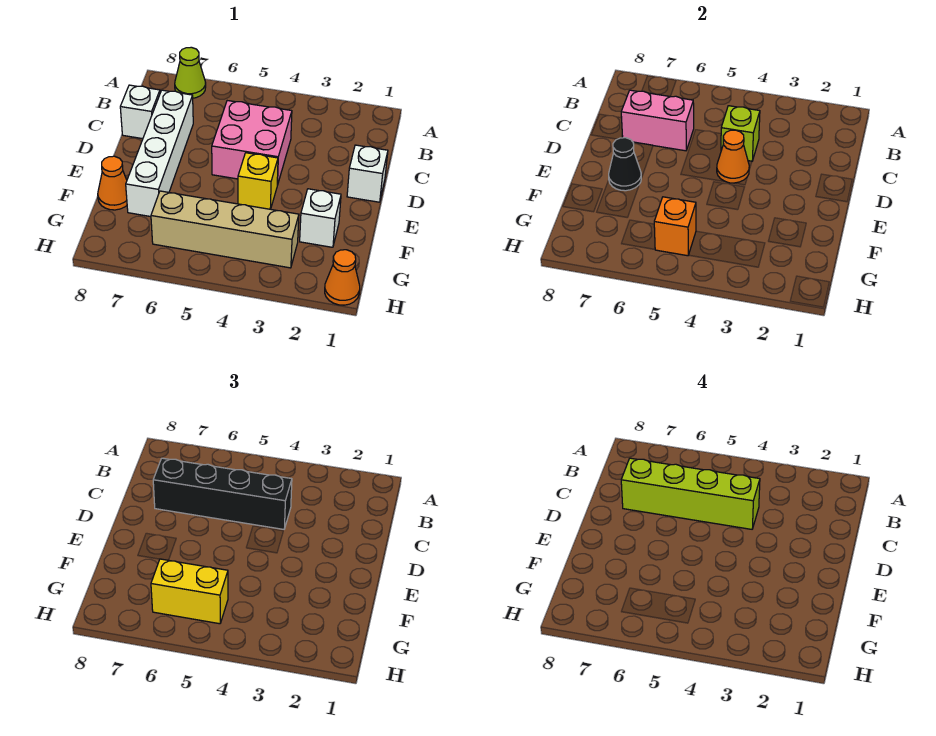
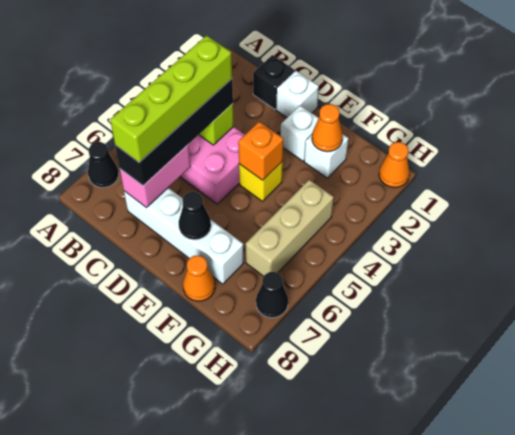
lime cone A7 level 1 -> black cone A7 level 1
none -> black brick C1 level 1
white brick C8 level 1 -> white brick E2 level 1
orange cone D4 level 2 -> orange cone F2 level 2
tan brick G3:G6 level 1 -> tan brick G4:G6 level 1
orange brick G5 level 2 -> orange brick E4 level 2
yellow brick G5:G6 level 3 -> none
none -> black cone H7 level 1

